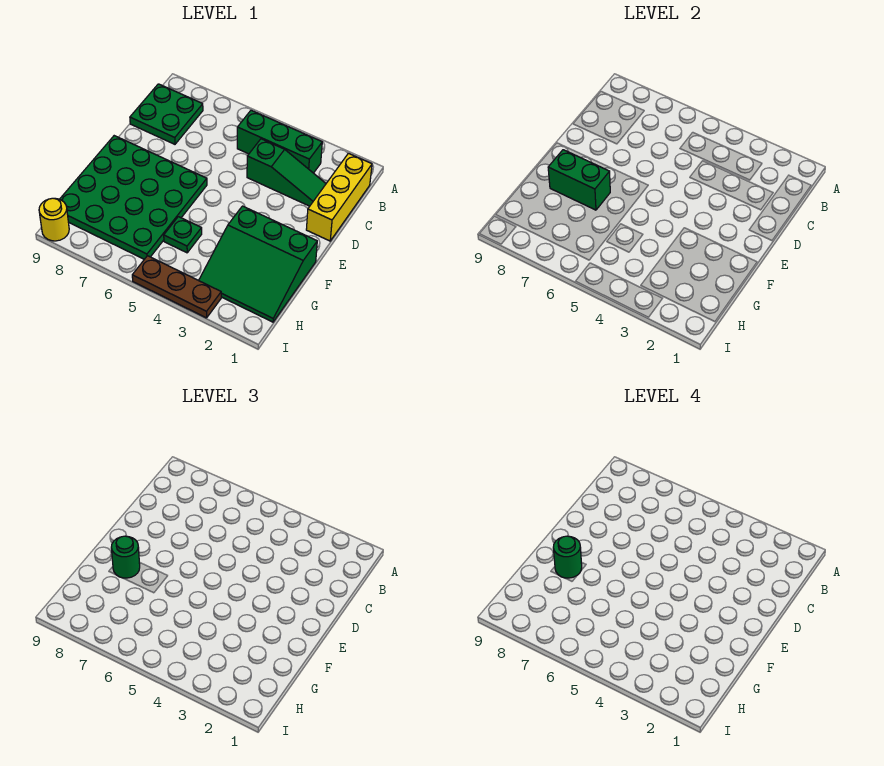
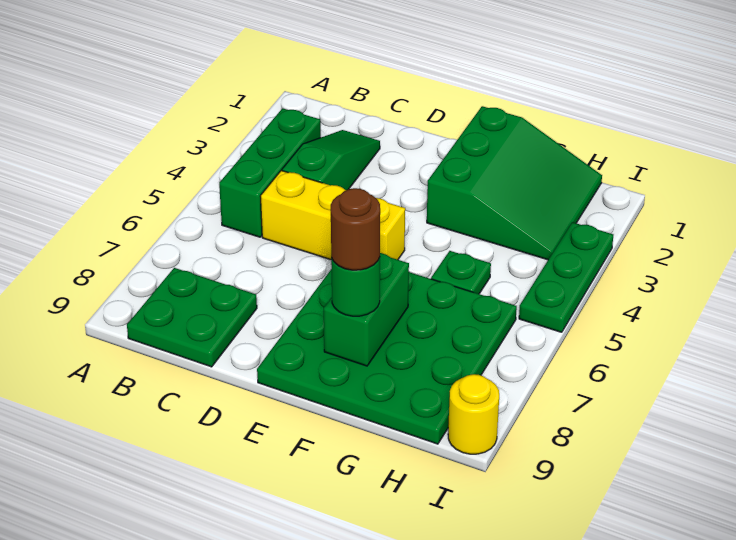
yellow brick B1:D1 level 1 -> yellow brick C5:E5 level 1
green round brick F8 level 4 -> brown round brick F8 level 4
brown plate I3:I5 level 1 -> green plate I3:I5 level 1

